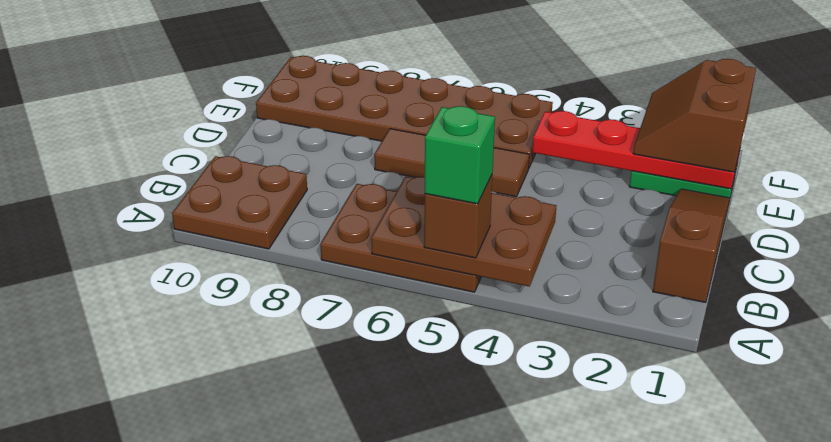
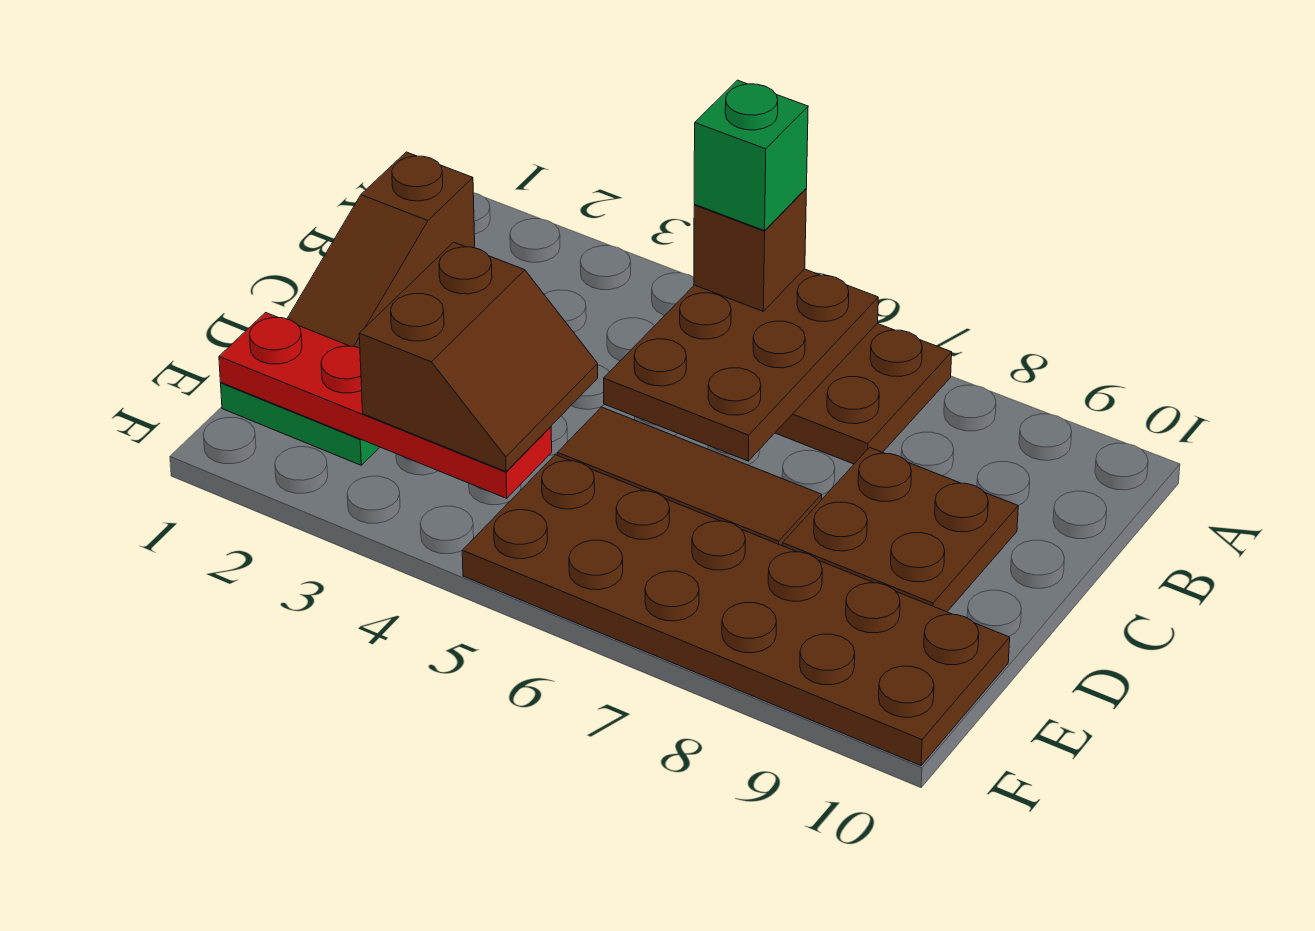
brown plate A4:B6 level 2 -> brown plate A5:C6 level 2
brown plate A9:B10 level 1 -> brown plate C8:D9 level 1
brown slope E1:F2 level 3 top 1 -> brown slope D3:E4 level 3 top 3

